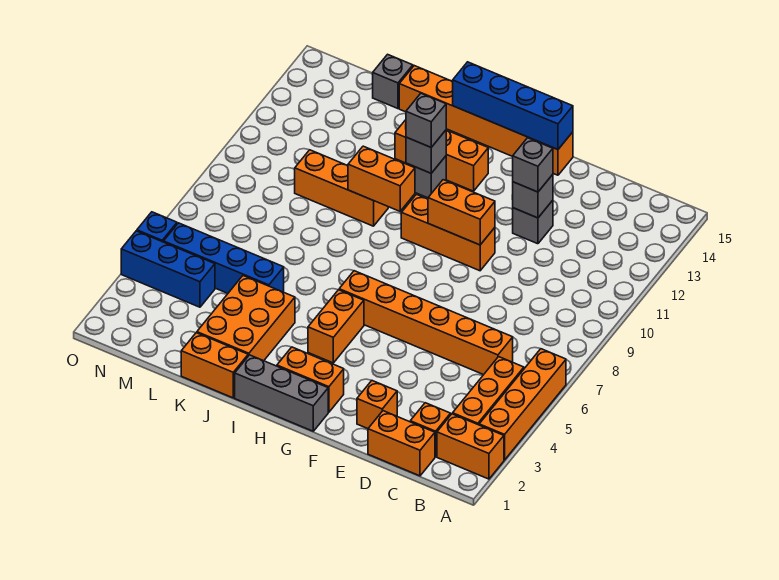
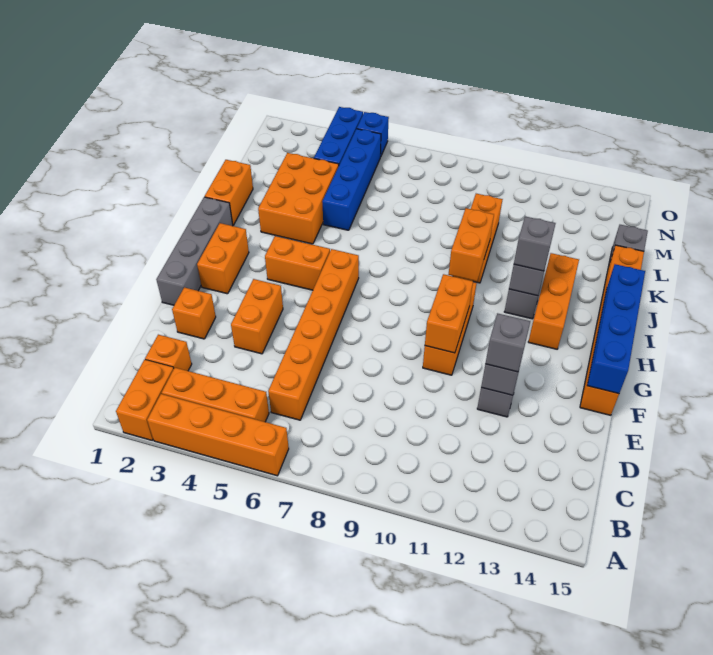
orange brick C1:D1 level 1 -> orange brick E4:F4 level 1
grey brick G1:I1 level 1 -> grey brick F1:I1 level 1
orange brick J2:K4 level 1 -> orange brick J3:L4 level 1

